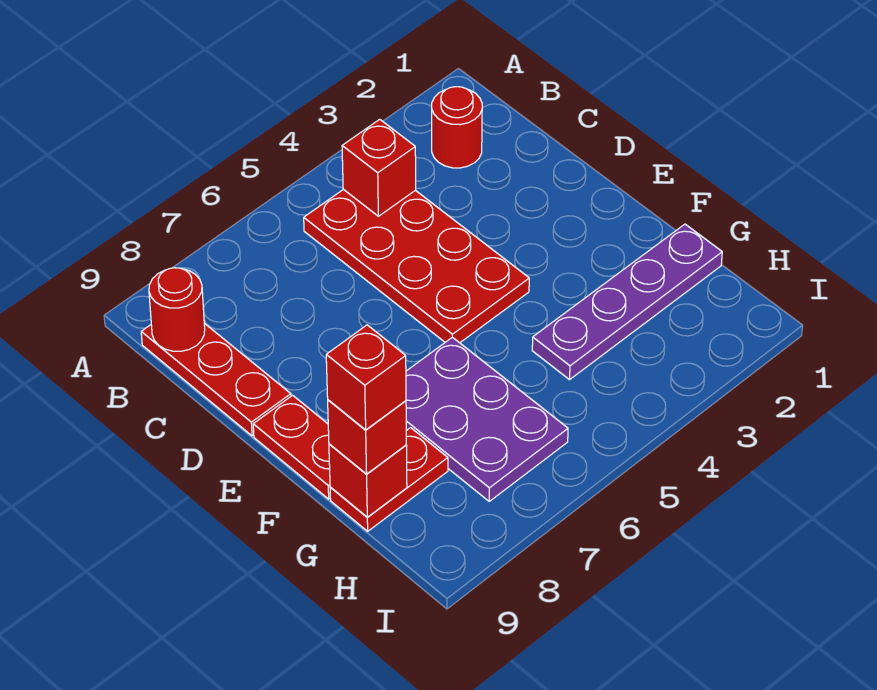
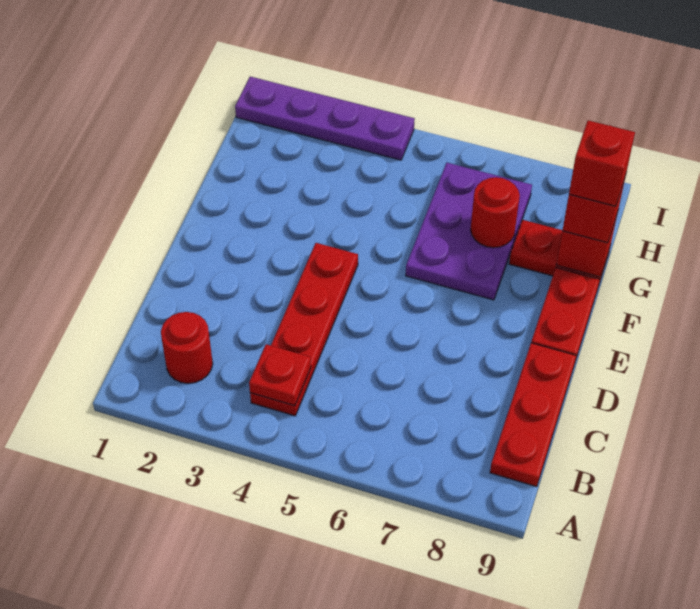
red plate B4:E5 level 1 -> red plate B4:E4 level 1
red brick B4 level 2 -> red plate B4 level 2
red round brick B9 level 2 -> red round brick G7 level 2
purple plate G1:G4 level 1 -> purple plate I1:I4 level 1

